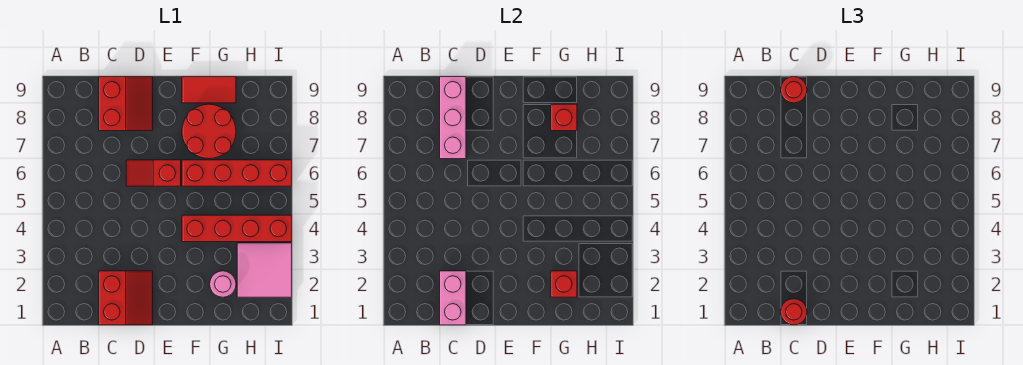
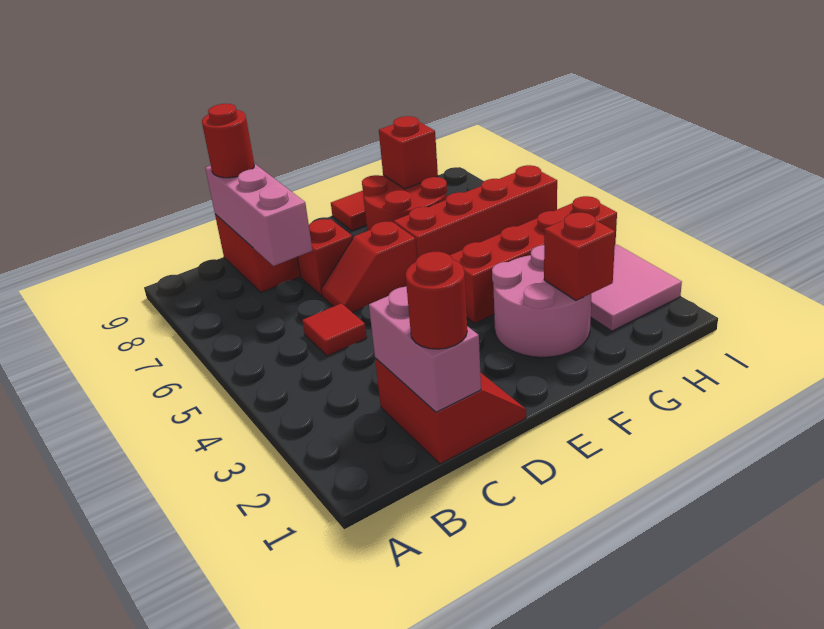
none -> red tile C5 level 1
none -> red brick D7 level 1
pink round brick G2 level 1 -> pink round brick F2:G3 level 1

